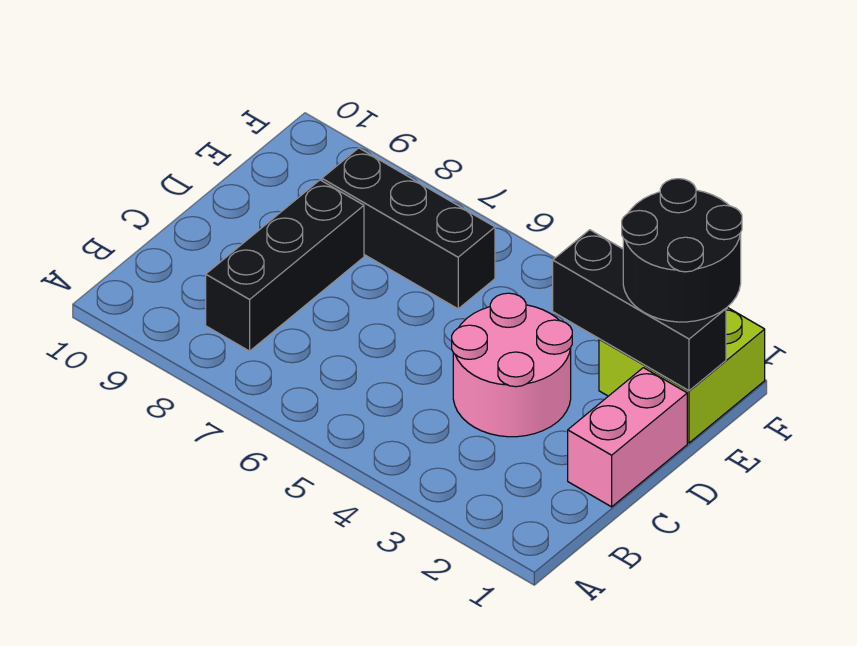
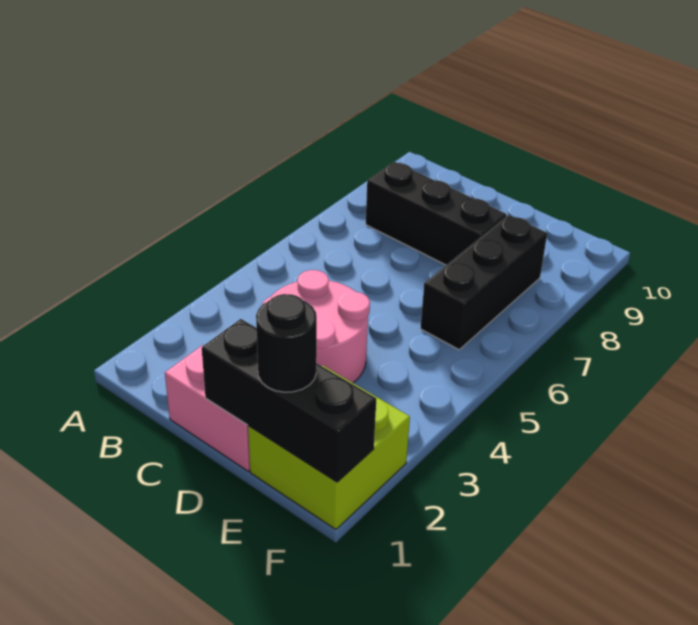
black brick E1:E3 level 2 -> black brick D1:F1 level 2
black round brick E1:F2 level 3 -> black round brick E1 level 3

